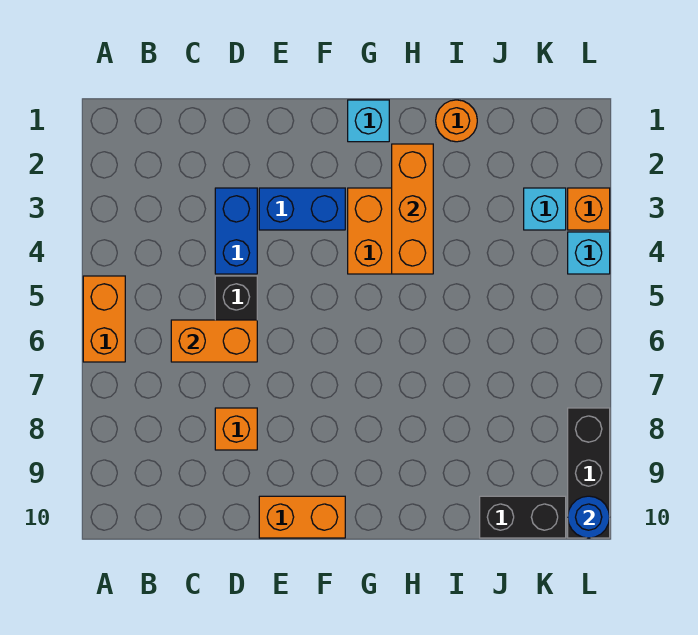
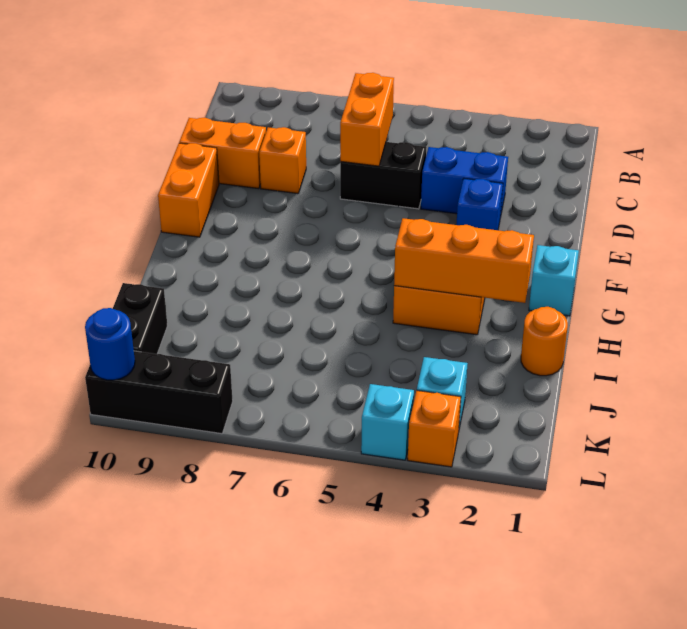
orange brick A5:A6 level 1 -> orange brick D9:D10 level 1
blue brick E3:F3 level 1 -> blue brick E3 level 1

